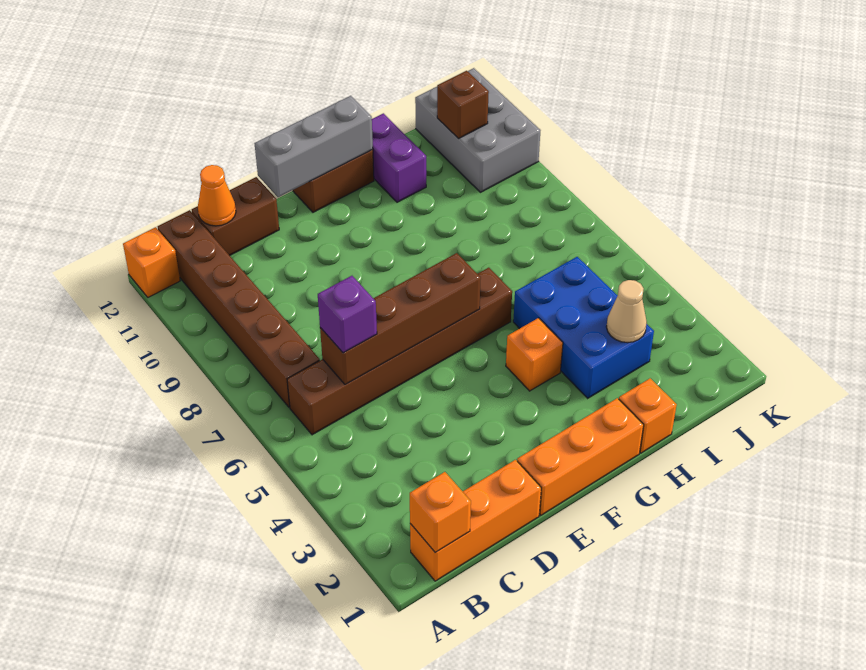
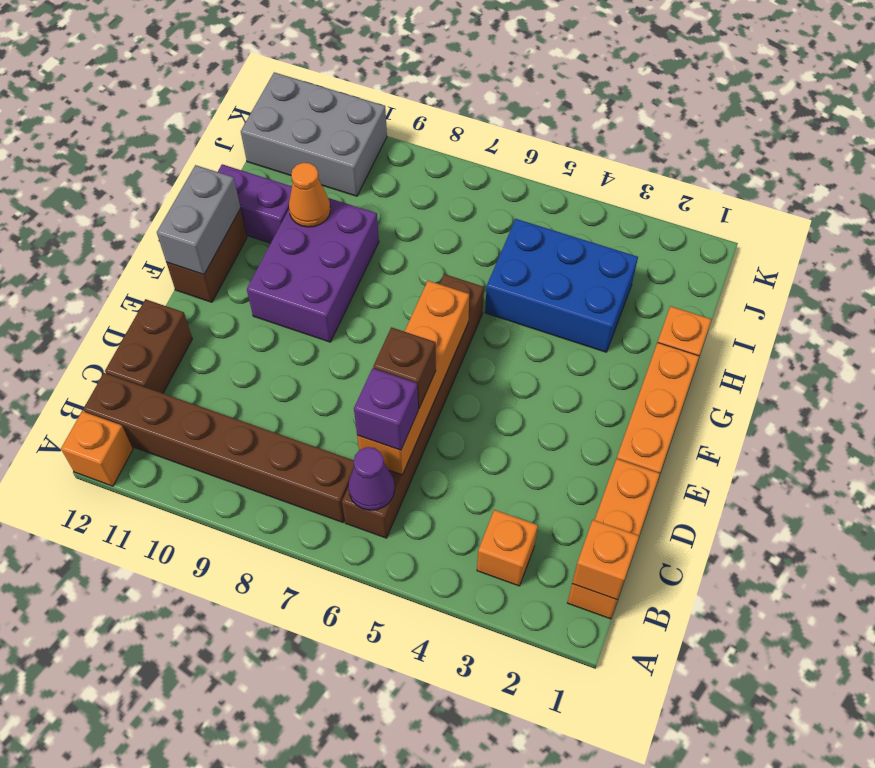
none -> purple cone B6 level 2
brown brick C6:F6 level 2 -> orange brick C6:F6 level 2
orange cone C12 level 2 -> orange cone H10 level 2
grey brick E12:G12 level 2 -> grey brick F12:G12 level 2
none -> purple brick F9:H10 level 1
orange brick G4 level 1 -> orange brick B3 level 1
tan cone I3 level 2 -> none
brown brick J11 level 2 -> brown brick D6 level 3

